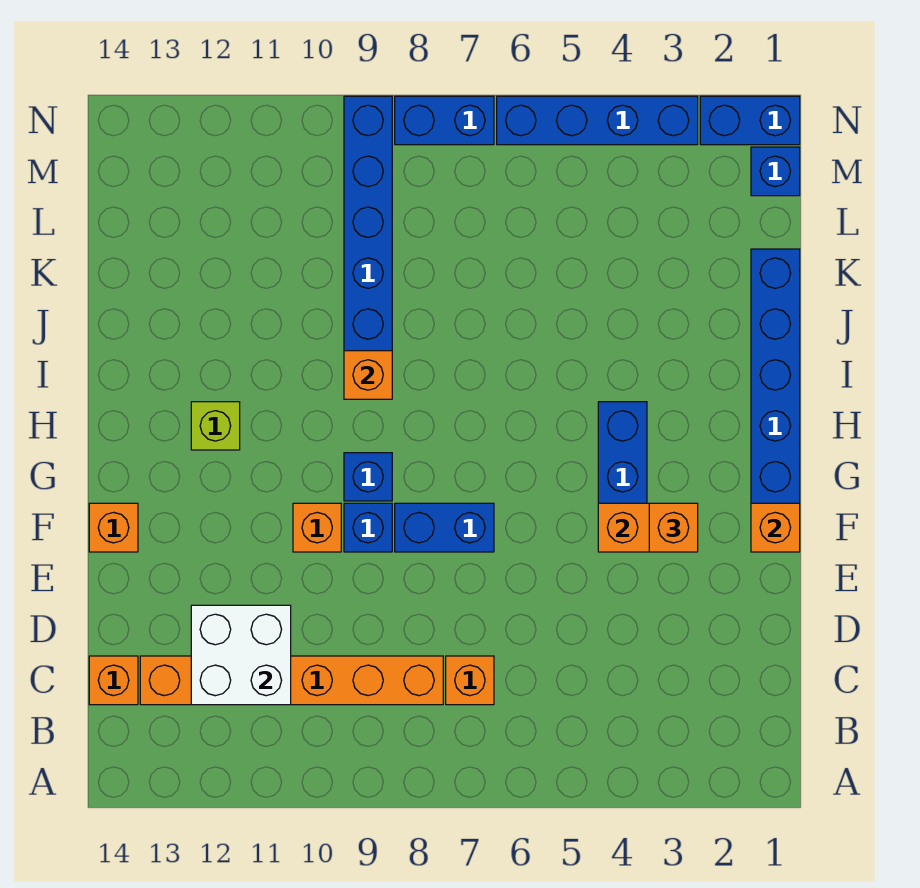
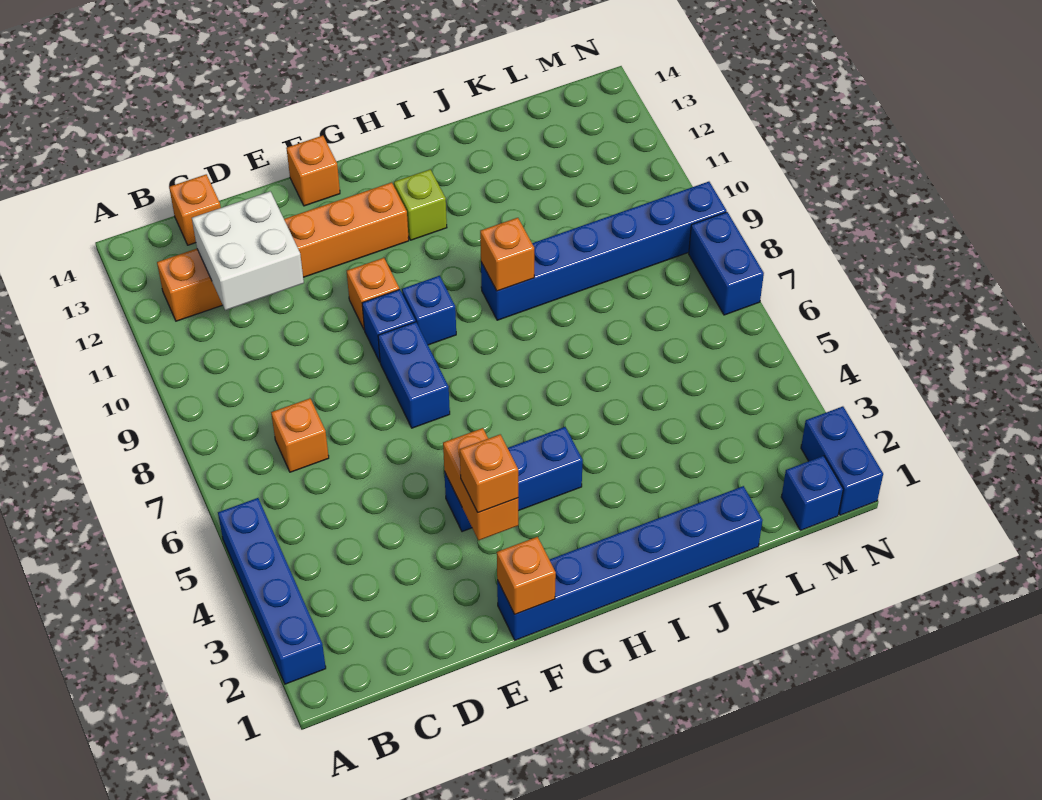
orange brick C8:C13 level 1 -> orange brick B12:G12 level 1
blue brick N3:N6 level 1 -> blue brick A2:A5 level 1

